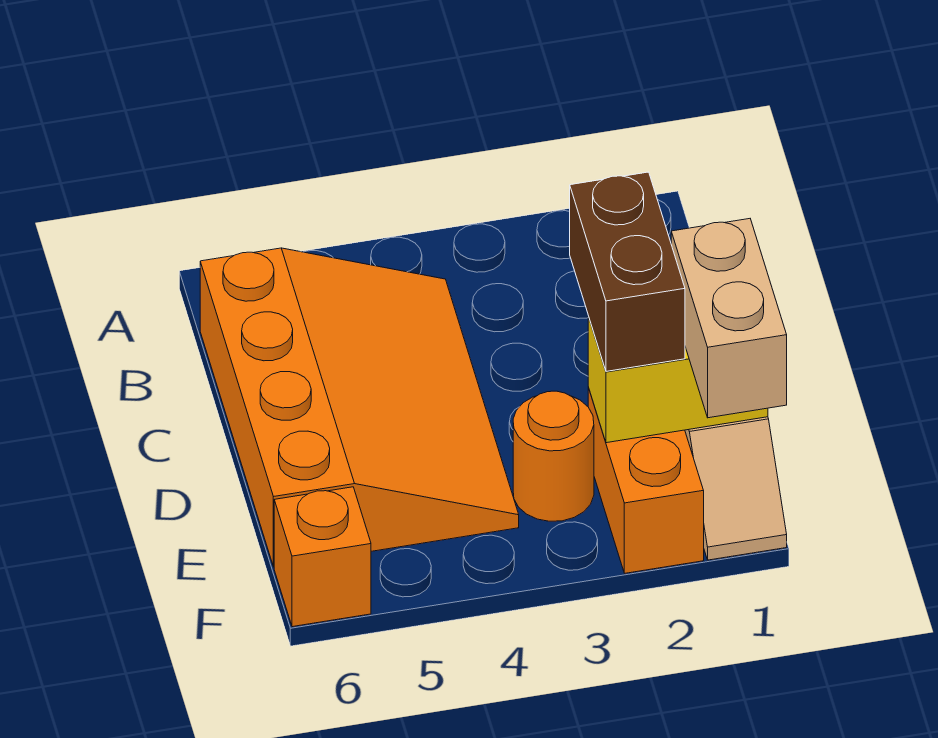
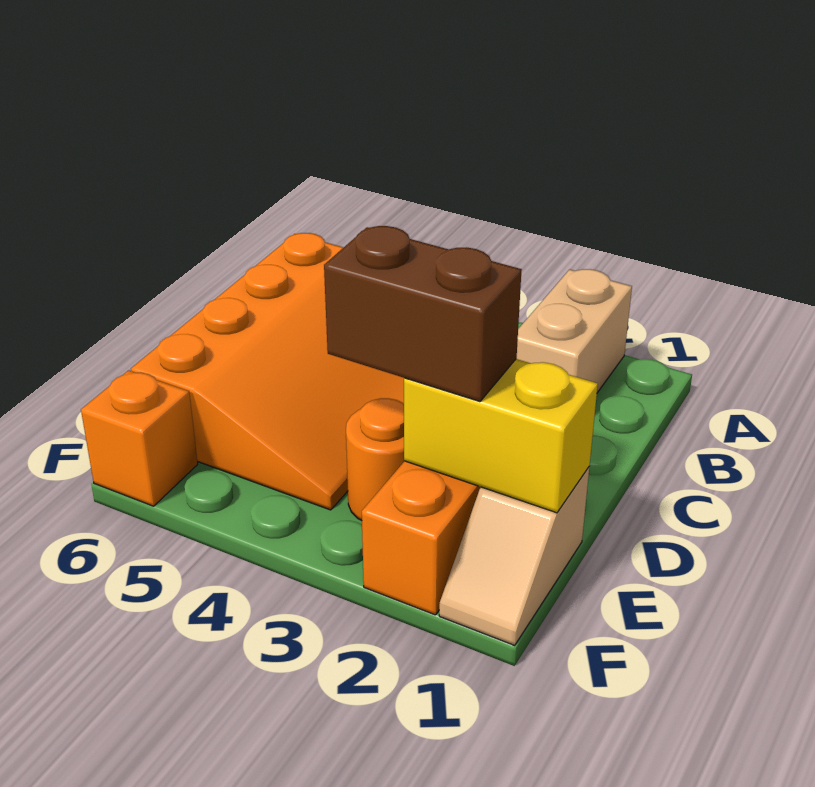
brown brick D2:E2 level 3 -> brown brick E2:E3 level 3
tan brick E1:F1 level 3 -> tan brick A2:B2 level 1

